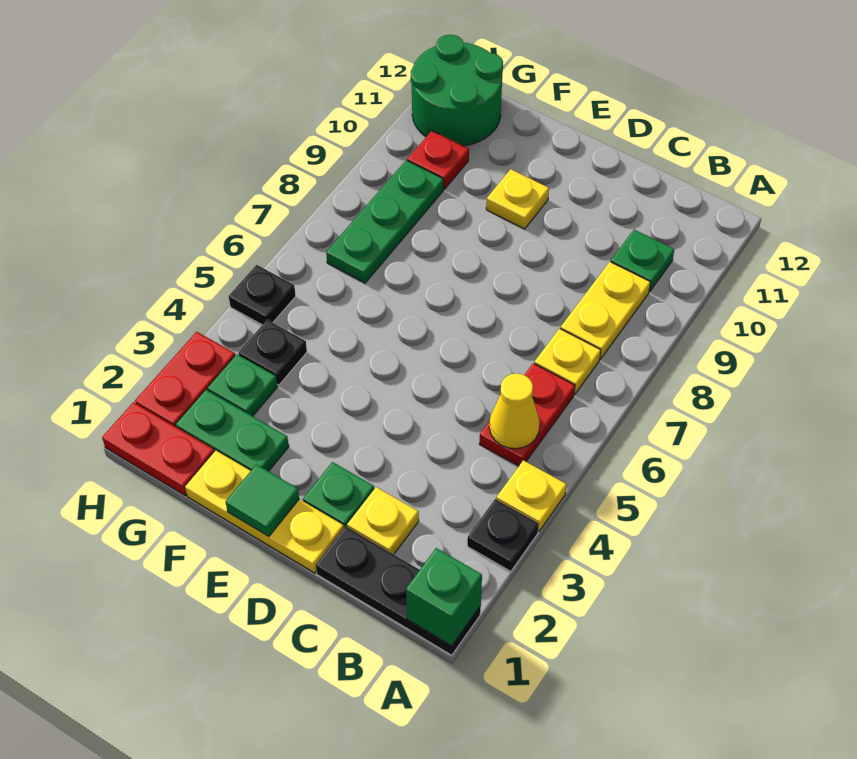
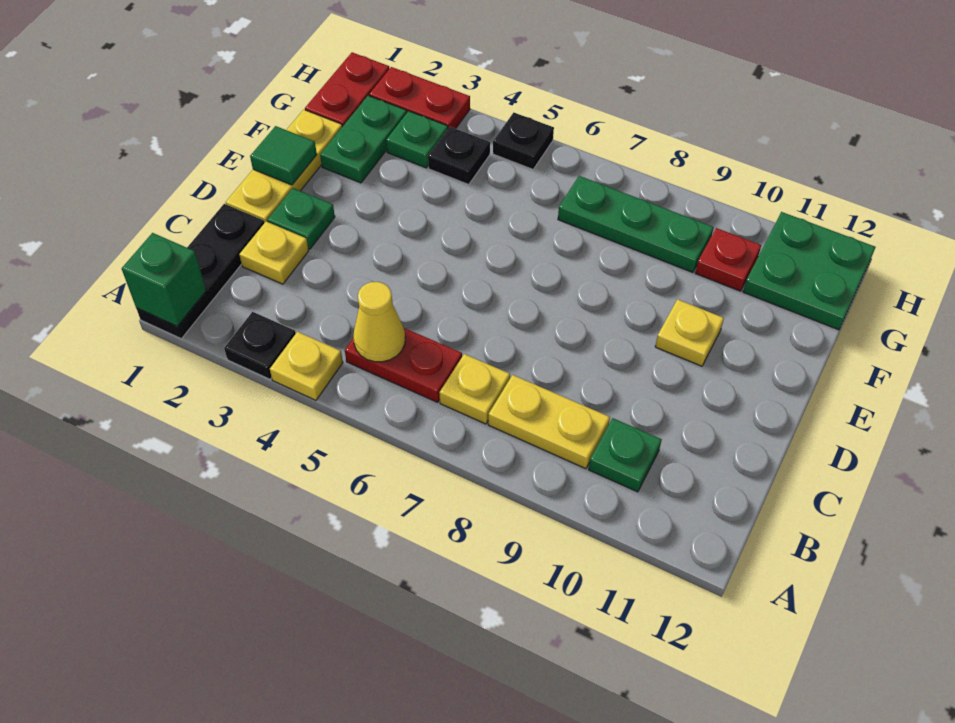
green round brick G11:H12 level 1 -> green plate G11:H12 level 1

